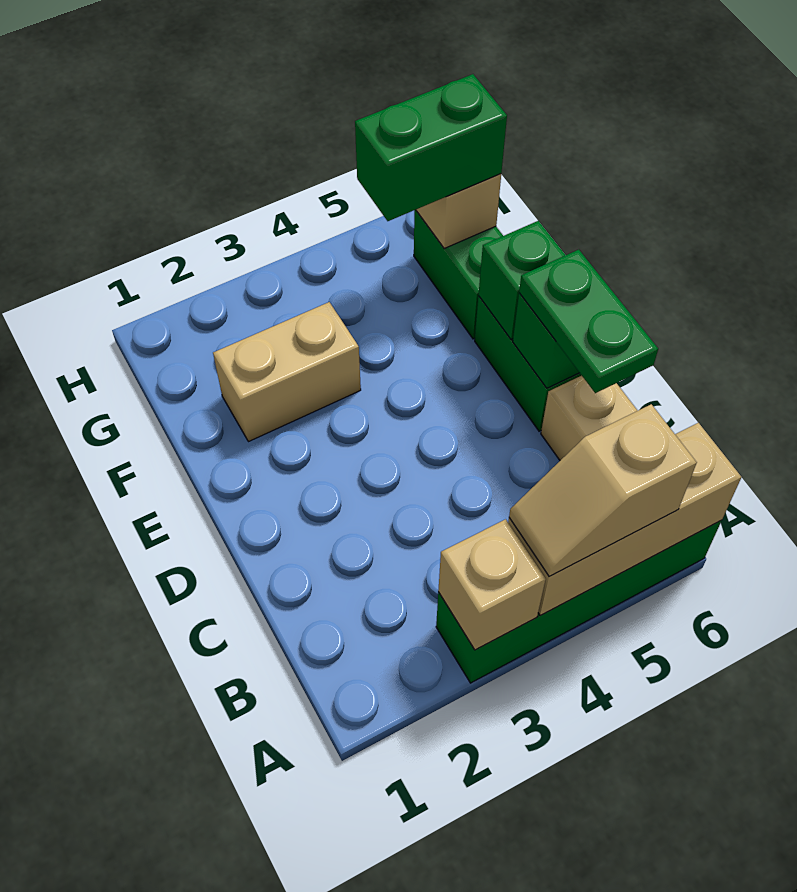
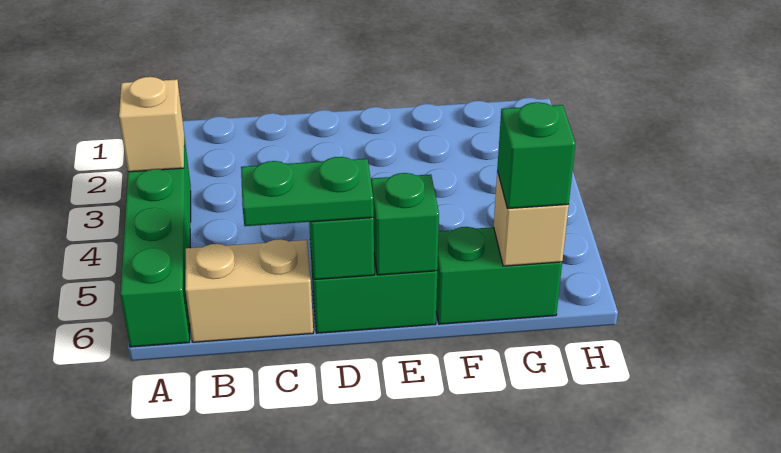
tan brick A4:A6 level 2 -> none
tan slope A4:A5 level 3 top 5 -> none
tan brick F2:F3 level 1 -> none
green brick G5:G6 level 3 -> green brick G6 level 3

